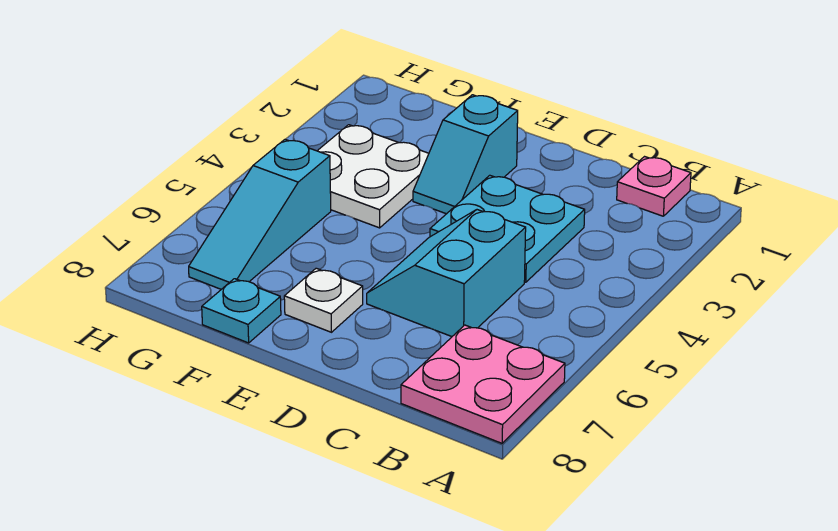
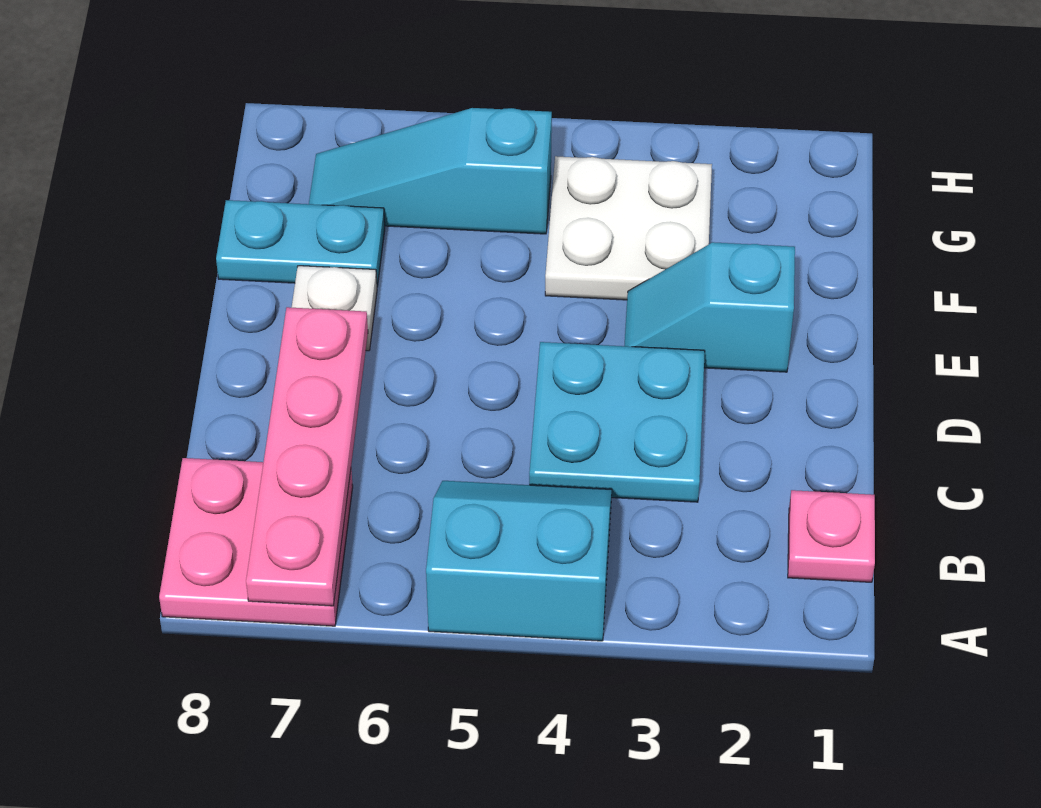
none -> pink plate A7:D7 level 2
cyan slope C5:D6 level 1 top C -> cyan slope A4:B5 level 1 top A
cyan plate F8 level 1 -> cyan plate F7:F8 level 1

